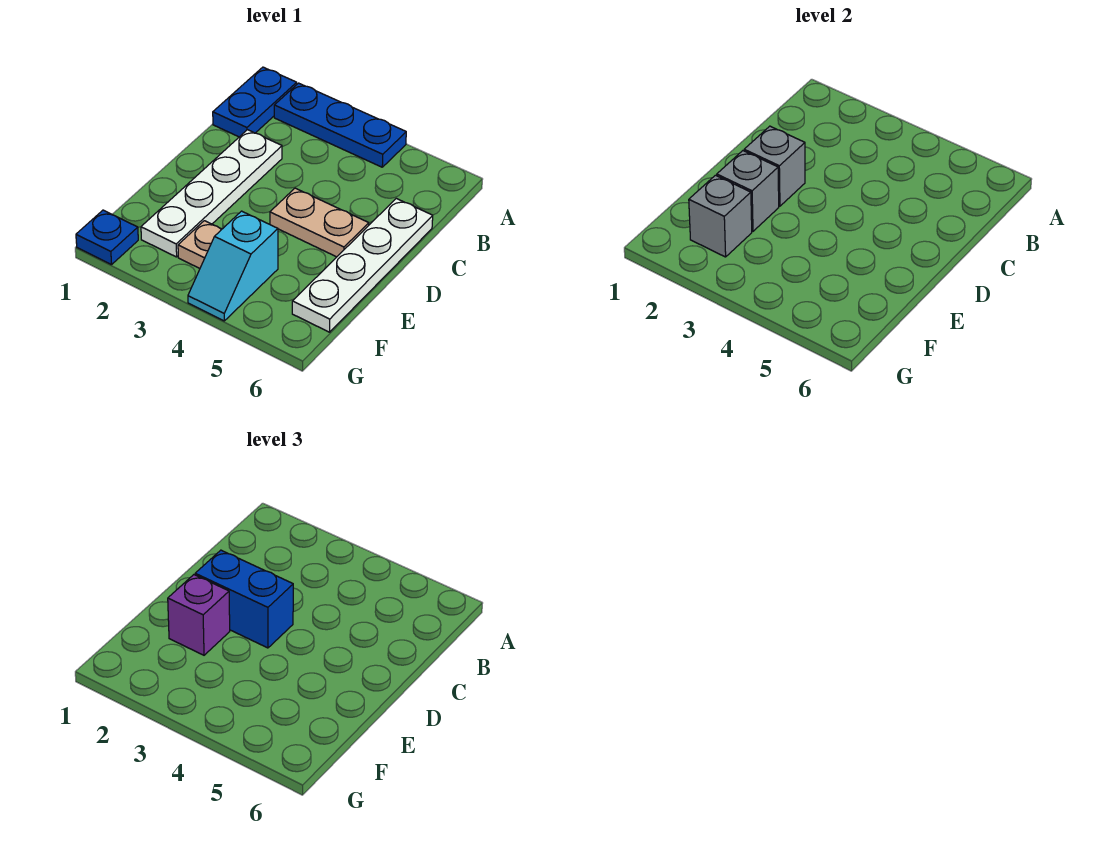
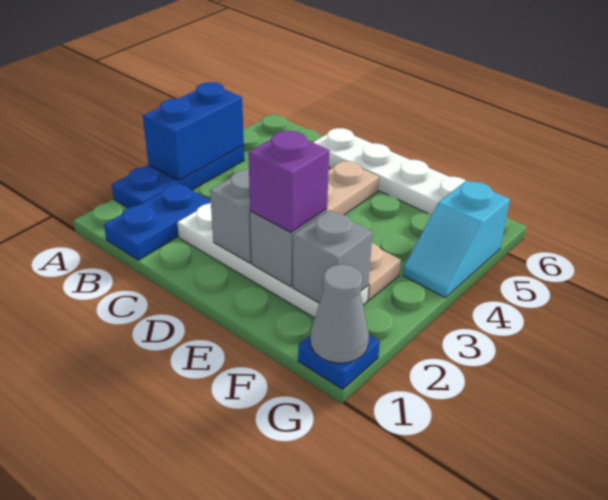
blue plate A1:B1 level 1 -> blue plate B1:B2 level 1
blue brick D2:D3 level 3 -> blue brick A3:A4 level 2
cyan slope F4:G4 level 1 top F -> cyan slope G4:G5 level 1 top 5
none -> grey cone G1 level 2

